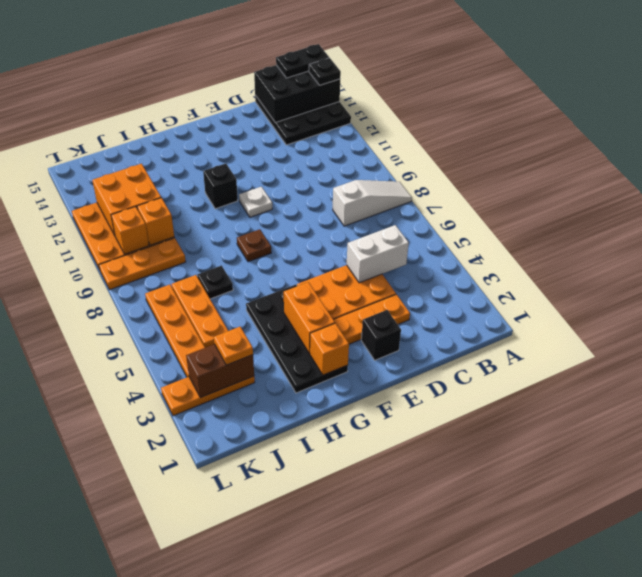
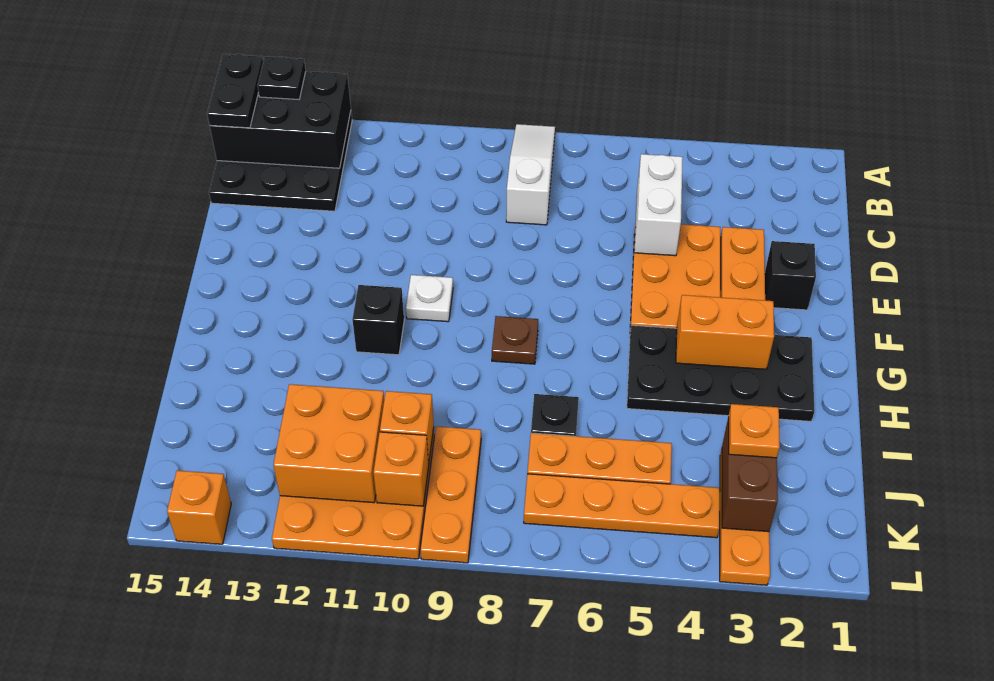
black brick A14:C15 level 2 -> black brick A13:B15 level 2
orange brick G2 level 2 -> orange brick L14 level 1

